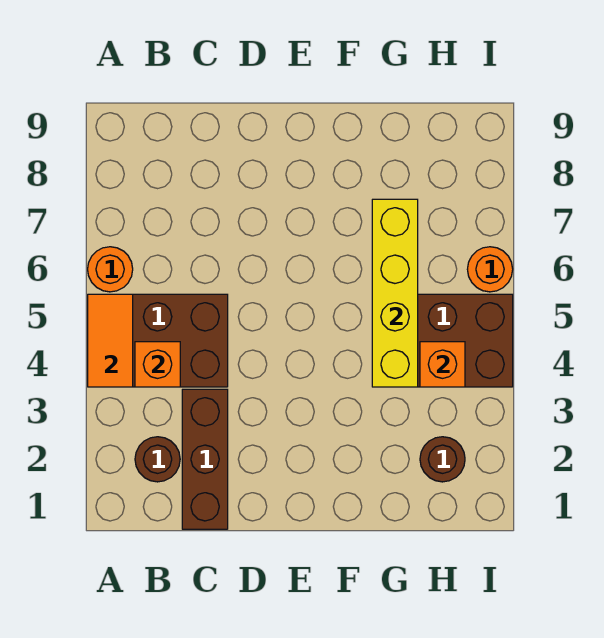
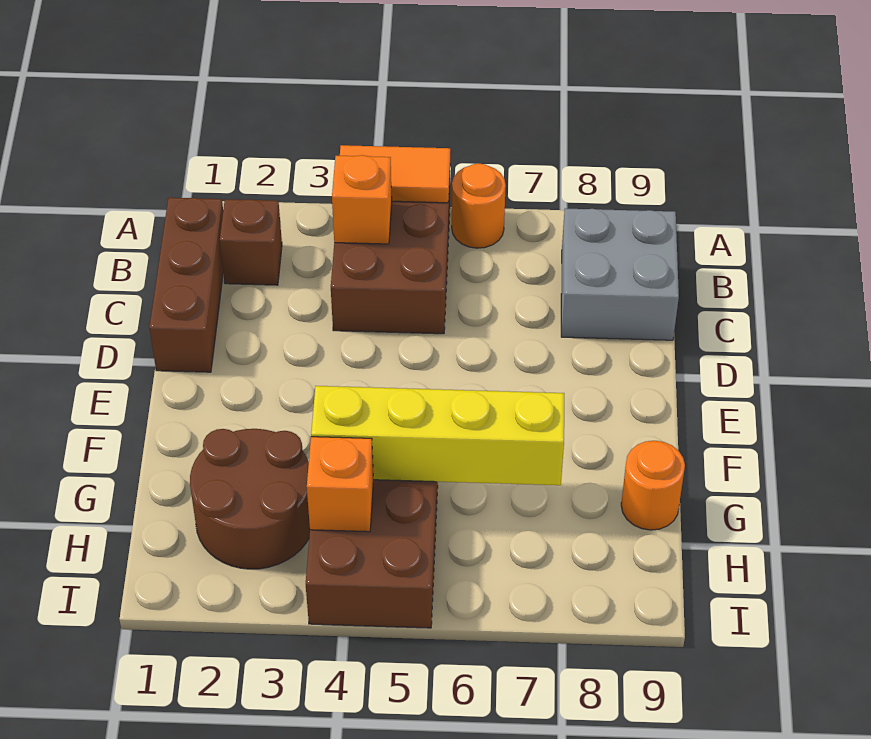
brown round brick B2 level 1 -> brown brick B2 level 1
none -> grey brick B8:C9 level 1
brown brick C1:C3 level 1 -> brown brick B1:D1 level 1
brown round brick H2 level 1 -> brown round brick G2:H3 level 1
orange round brick I6 level 1 -> orange round brick G9 level 1

